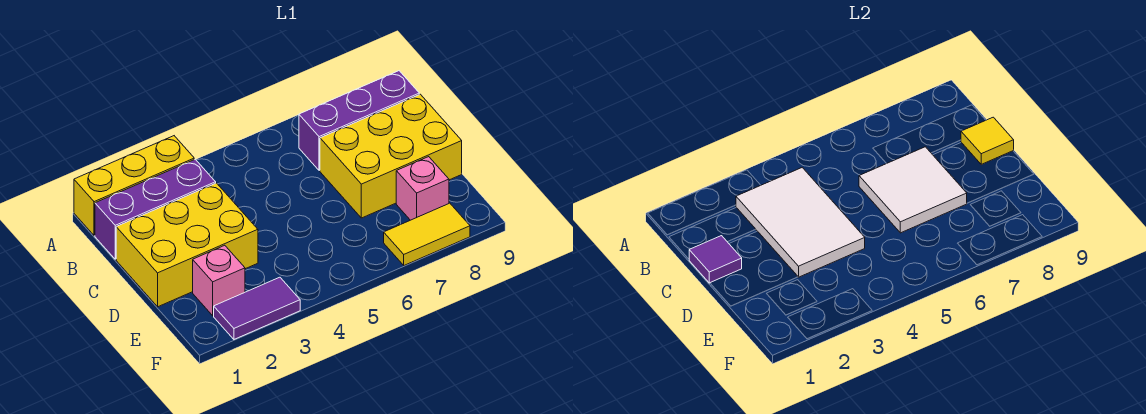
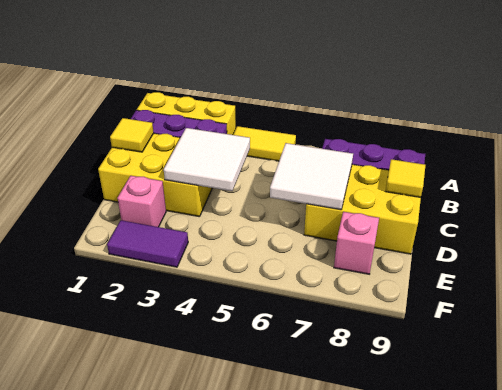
white tile B3:D4 level 2 -> white tile C3:D4 level 2
purple tile C1 level 2 -> yellow tile C1 level 2
yellow tile F7:F8 level 1 -> yellow tile A4:A5 level 1

